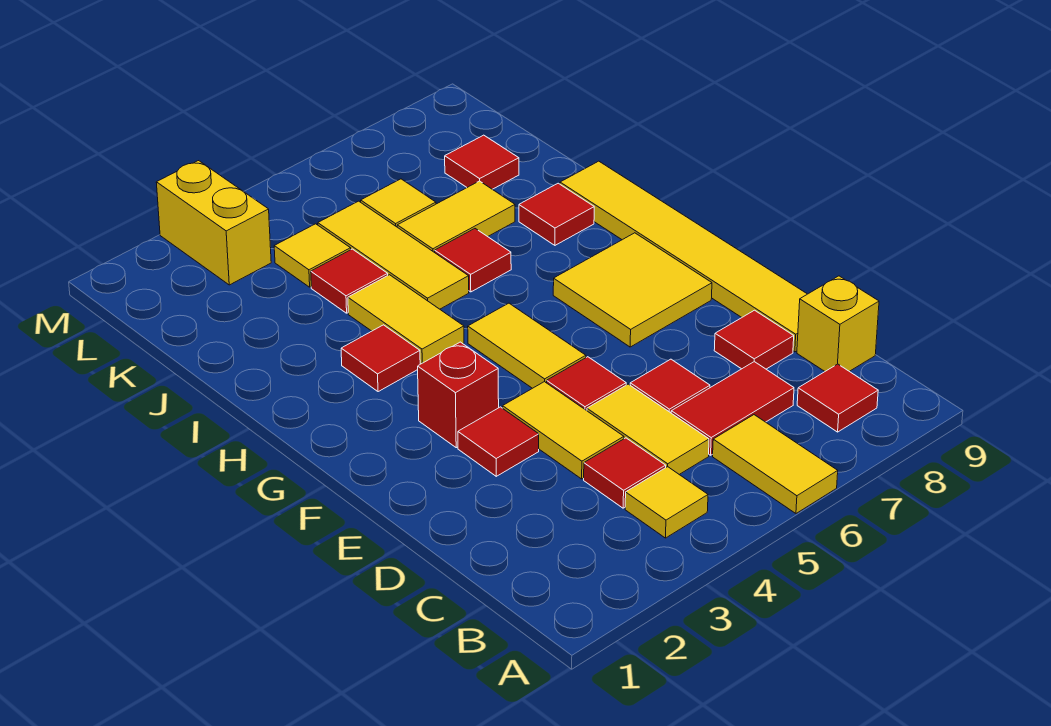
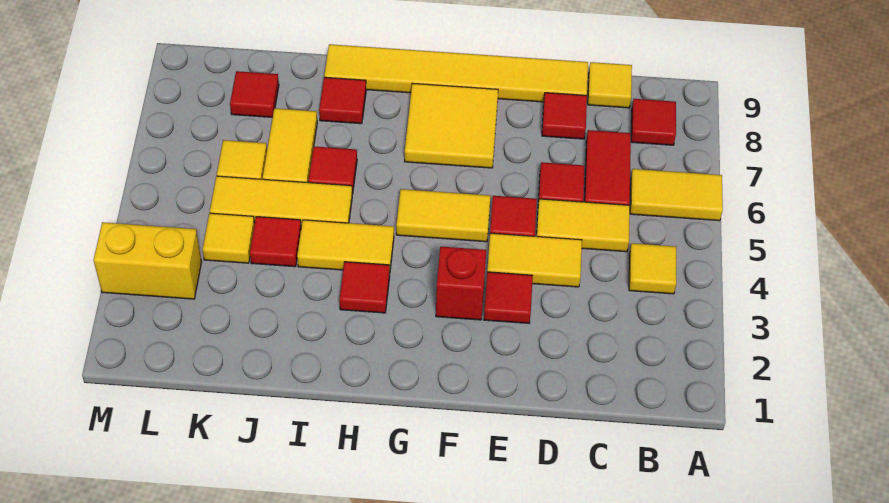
red tile C4 level 1 -> none
yellow brick C9 level 1 -> yellow tile C9 level 1

